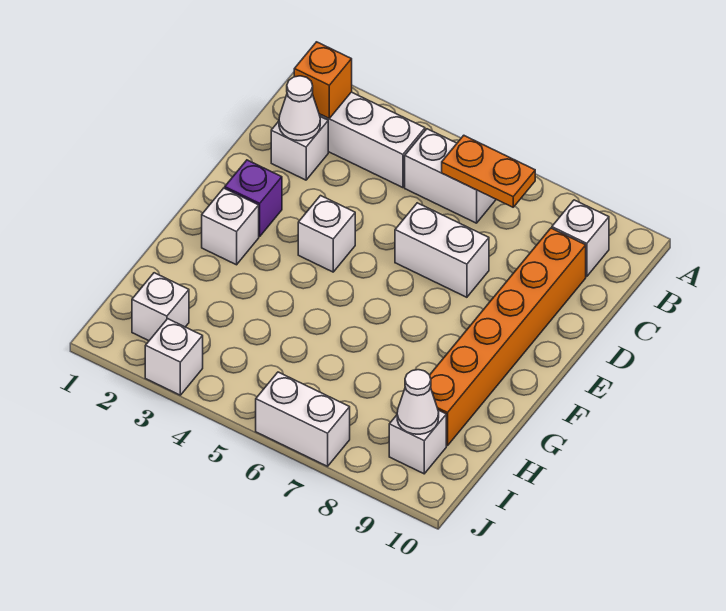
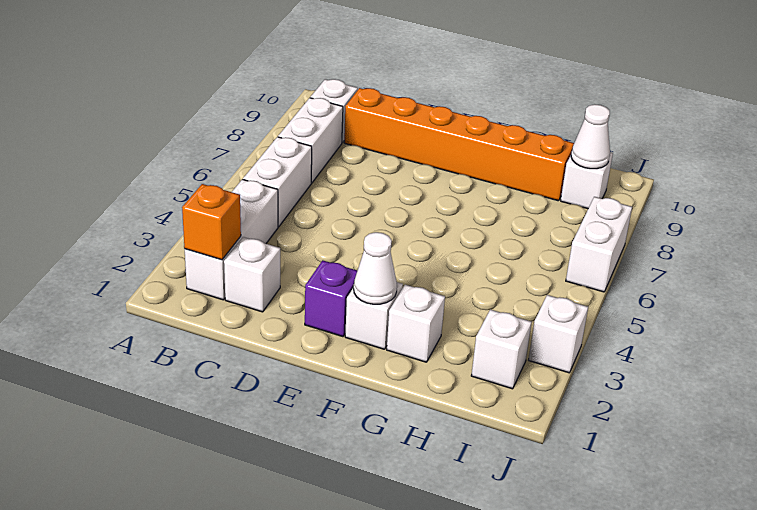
orange plate B6:B7 level 2 -> none
white cone C2 level 2 -> white cone F2 level 2
white brick D6:D7 level 1 -> white brick B7:B8 level 1
white brick E4 level 1 -> white brick G2 level 1

